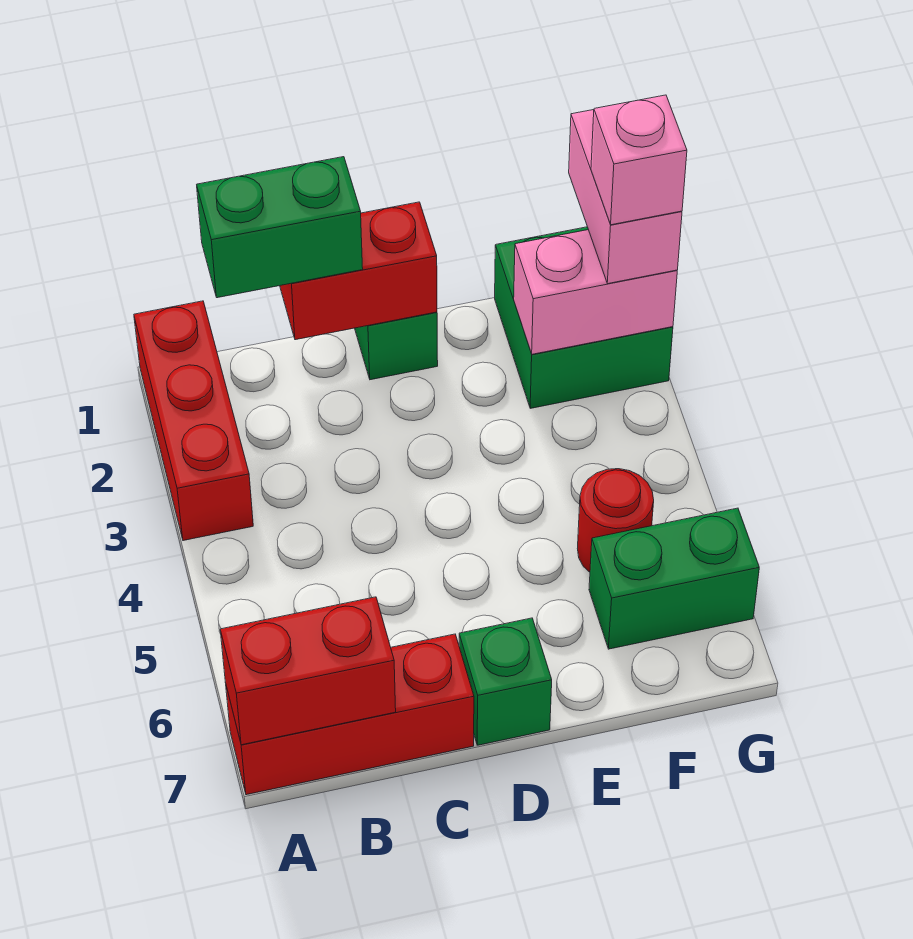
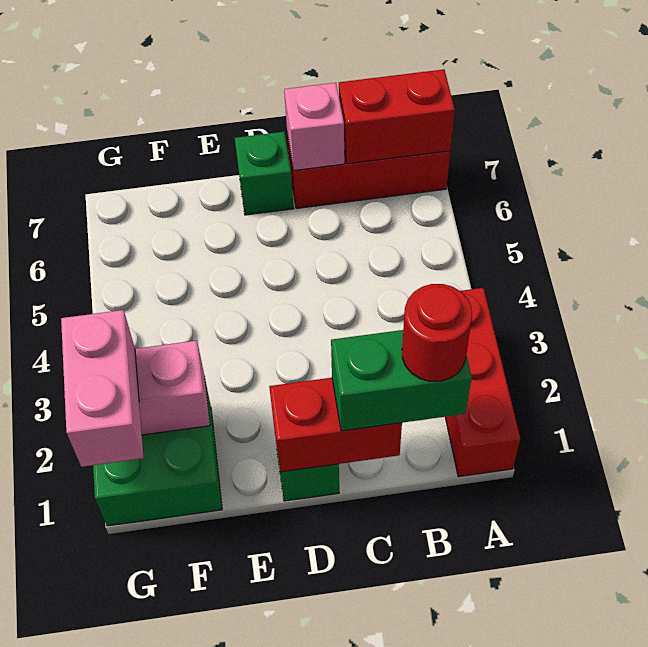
red round brick F5 level 1 -> red round brick B1 level 4
green brick F6:G6 level 1 -> none
pink brick G2 level 4 -> pink brick C7 level 2

